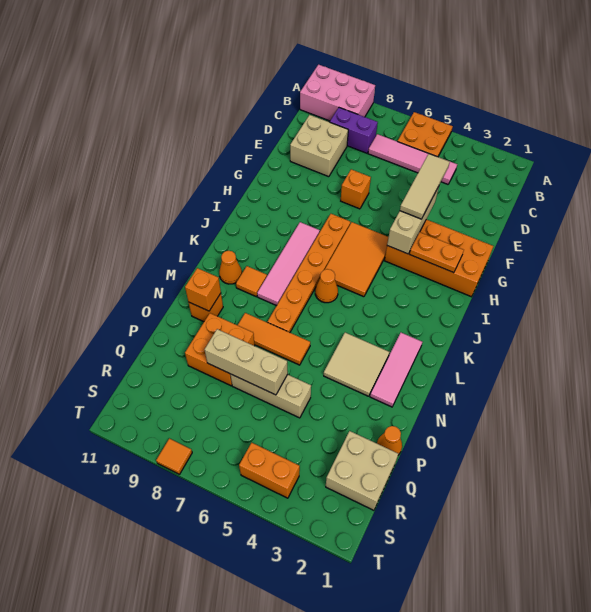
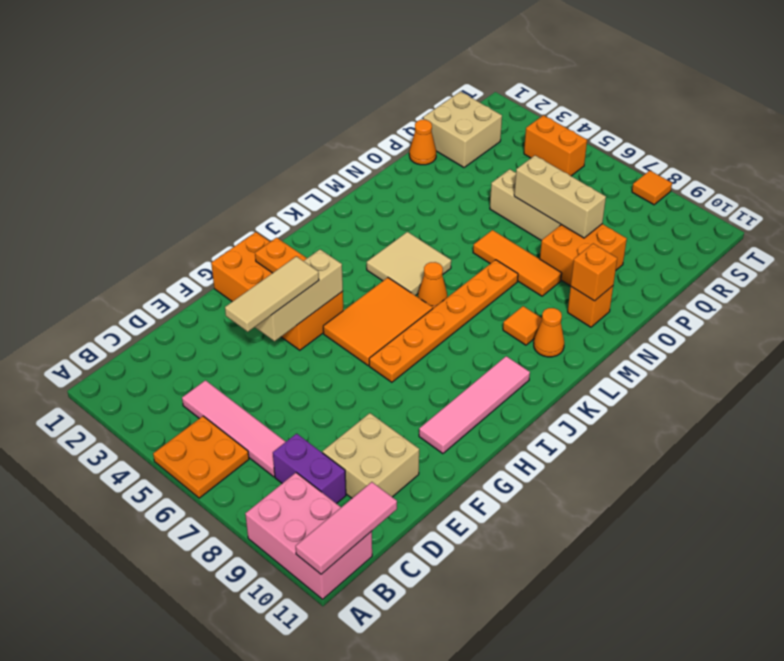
orange brick F7 level 1 -> none
pink tile I8:L8 level 1 -> pink tile G10:J10 level 1
pink tile L2:N2 level 1 -> pink tile A11:C11 level 2
tan tile M3:N4 level 1 -> tan tile K4:L5 level 1

